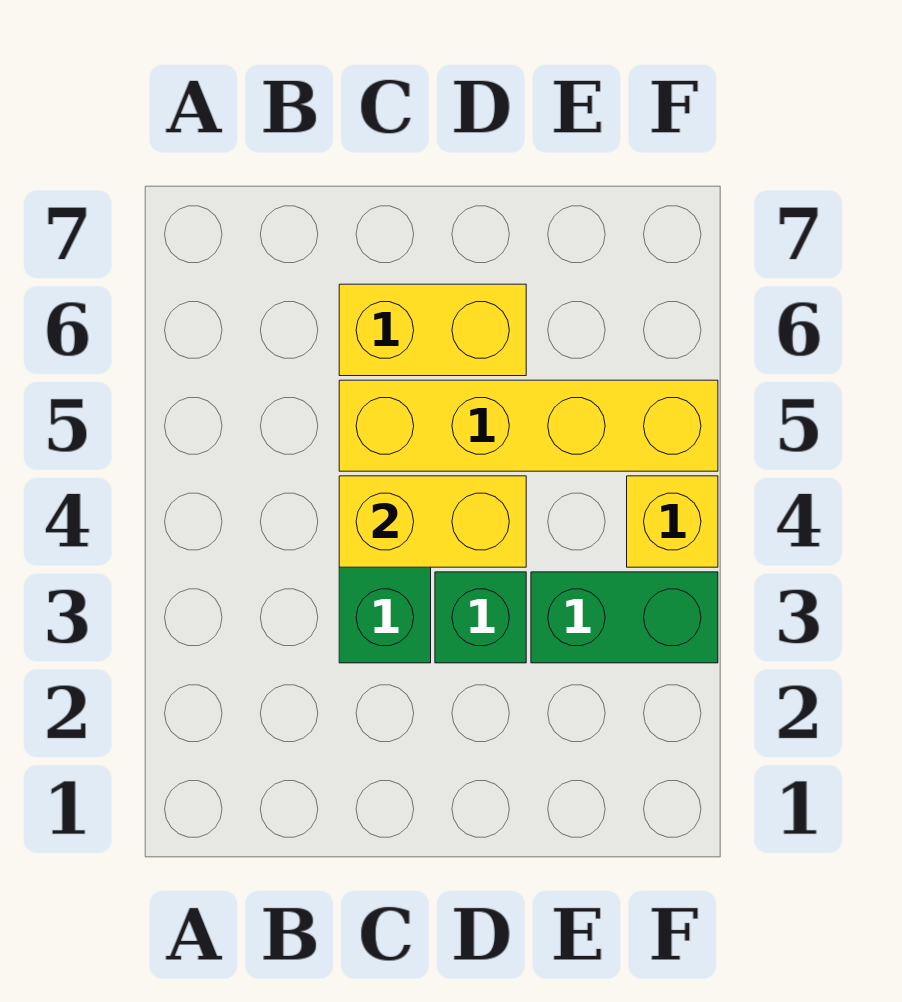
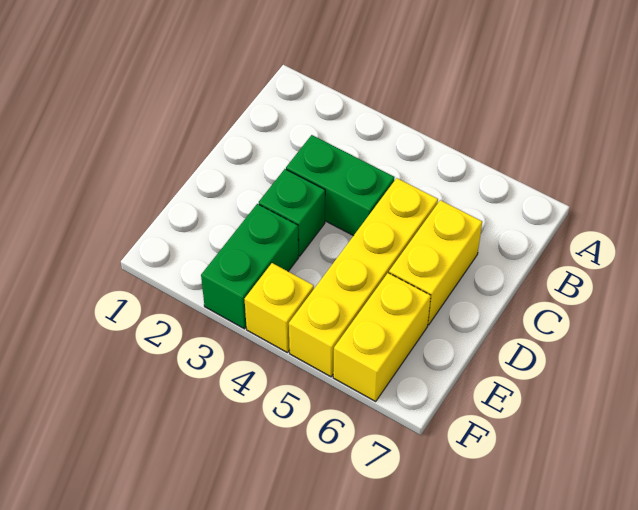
yellow brick C4:D4 level 2 -> yellow brick E6:F6 level 1

